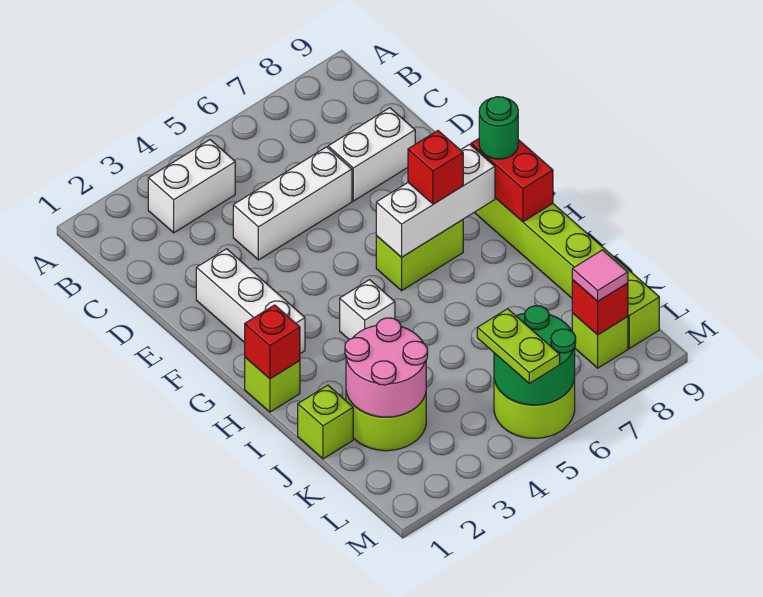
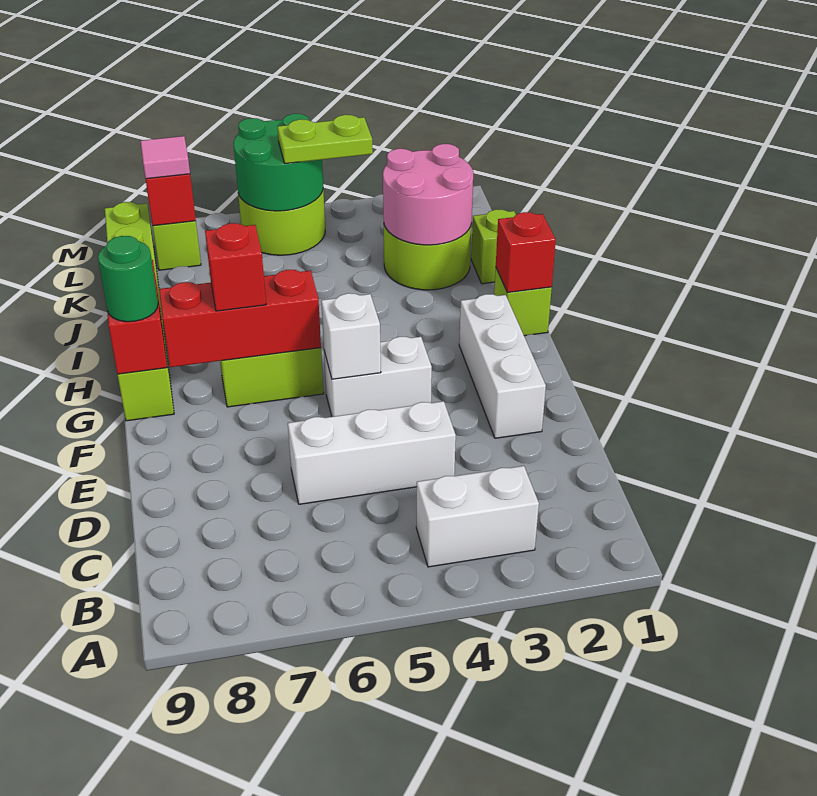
white brick D7:D8 level 1 -> white brick F4:F5 level 1
white brick G6:G8 level 2 -> red brick G6:G8 level 2
white brick H4 level 1 -> white brick F5 level 2
lime plate L5:M5 level 3 -> lime plate L4:L5 level 3

